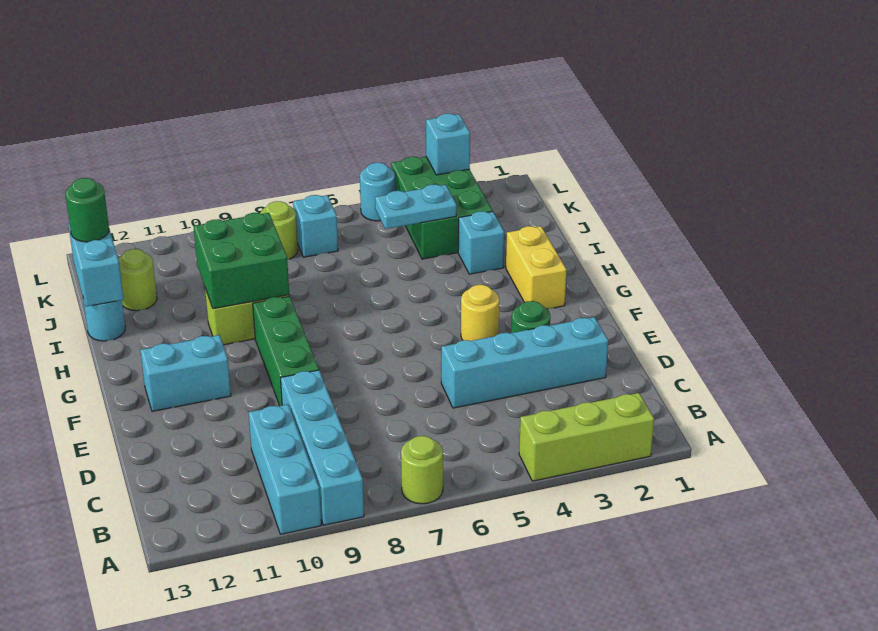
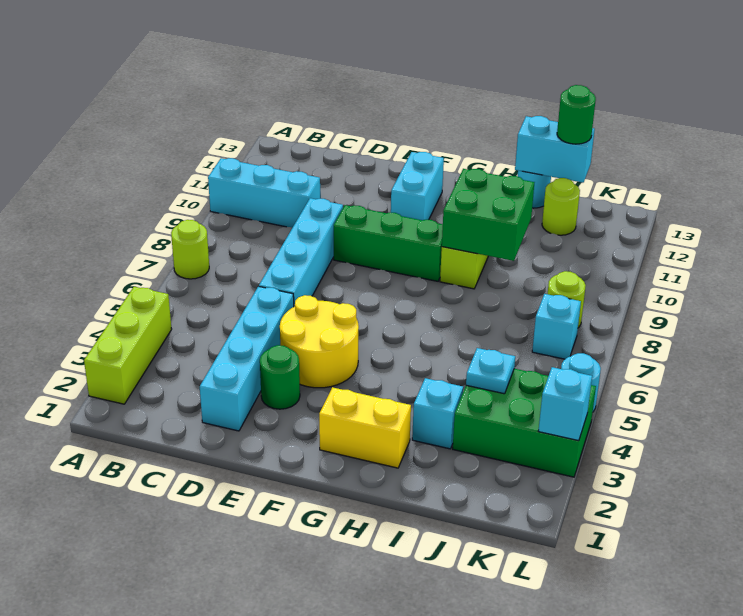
cyan brick A9:D9 level 1 -> cyan brick D6:D9 level 1
yellow round brick F4 level 1 -> yellow round brick E4:F5 level 1
cyan plate J4:J5 level 2 -> cyan plate J4 level 2

